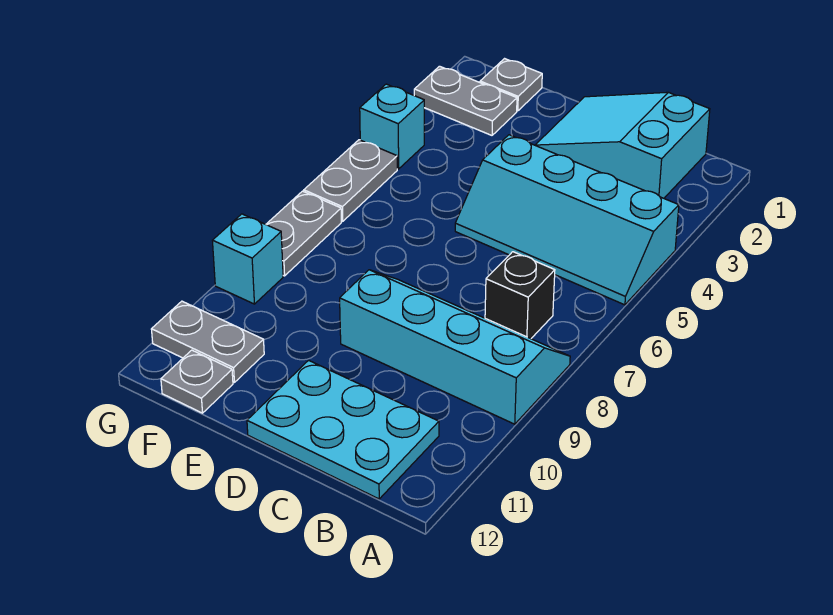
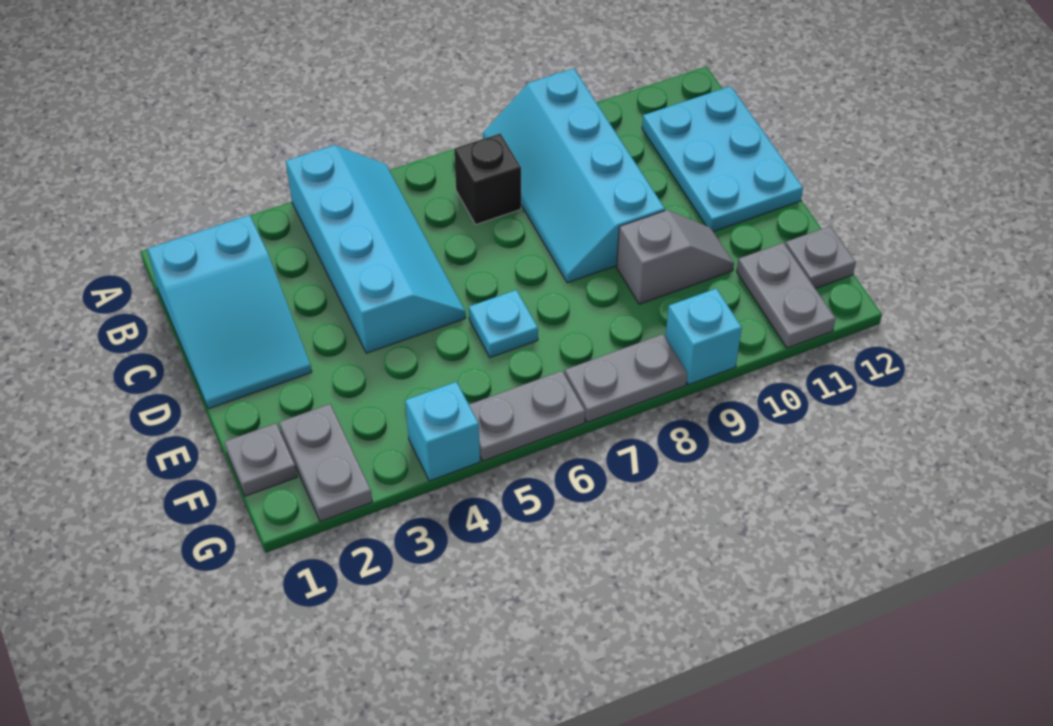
none -> cyan plate E6 level 1
none -> grey slope E9:E10 level 1 top 9

